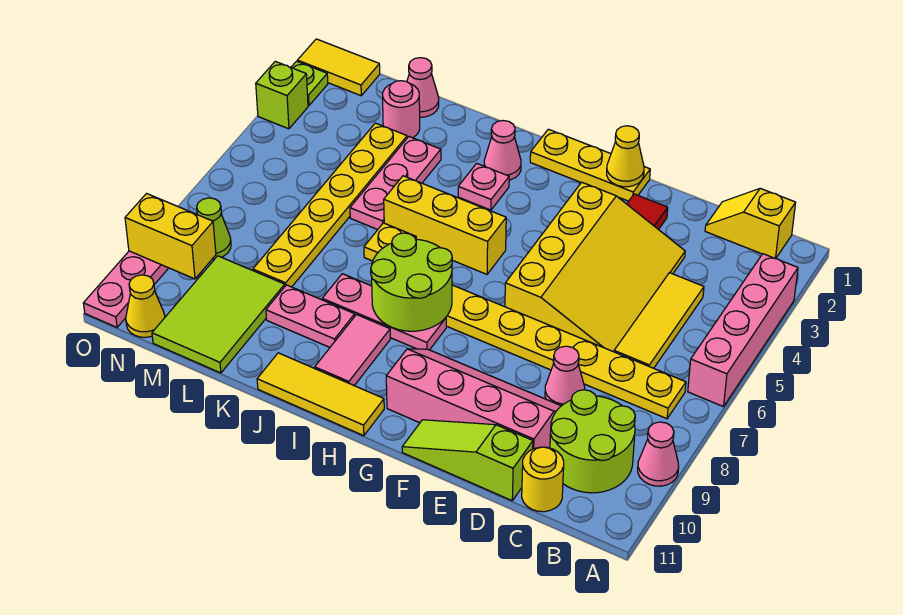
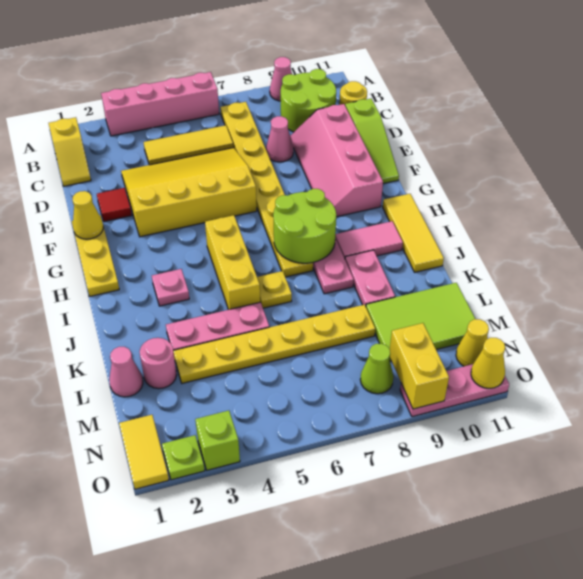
pink cone I2 level 1 -> none
none -> yellow cone O11 level 2

